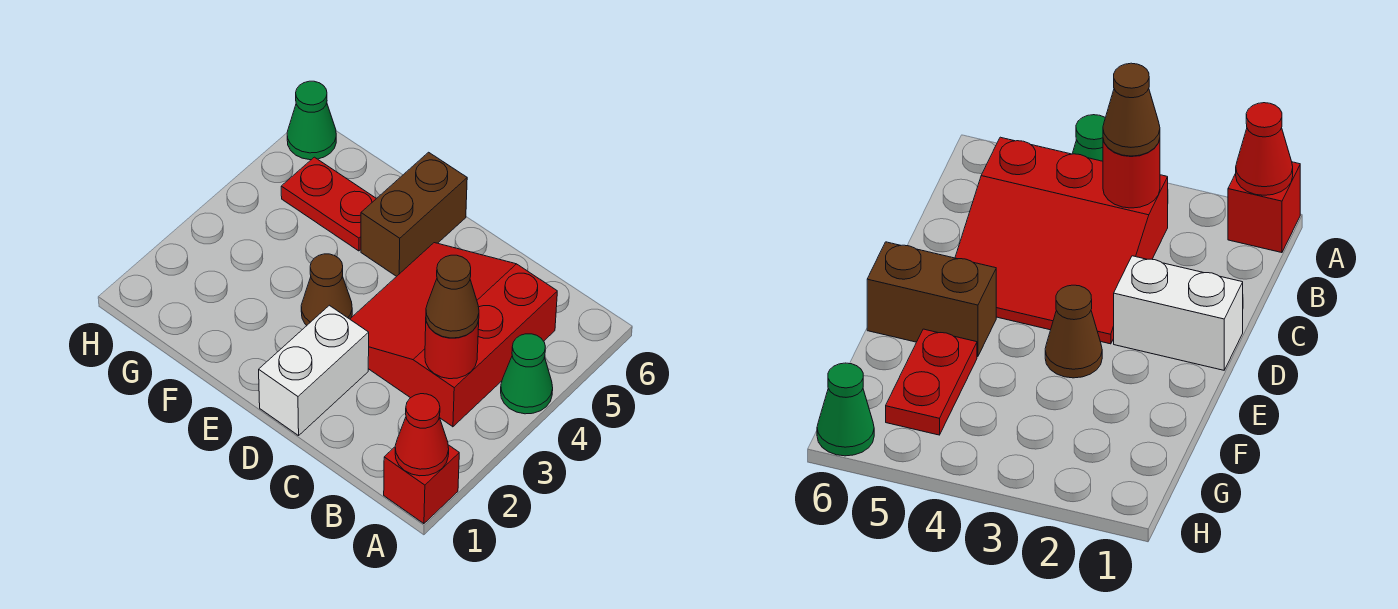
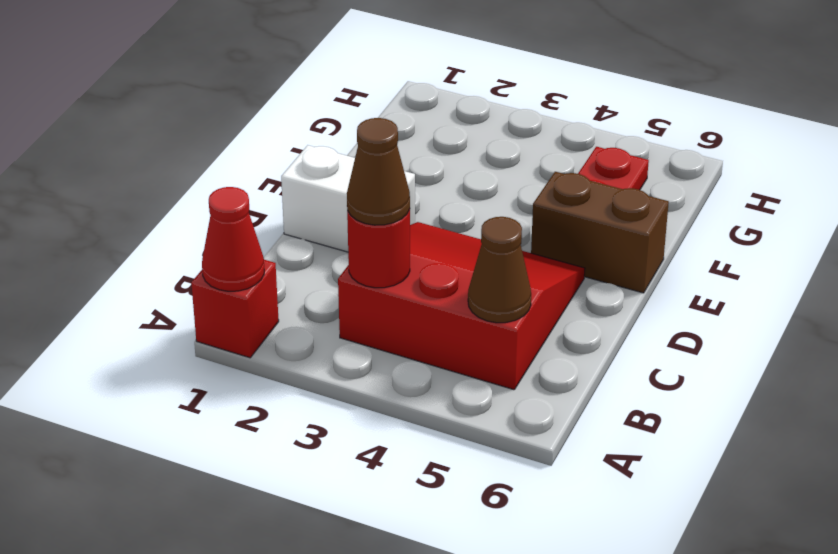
green cone A4 level 1 -> none
brown cone E3 level 1 -> brown cone B5 level 2
green cone H6 level 1 -> none

